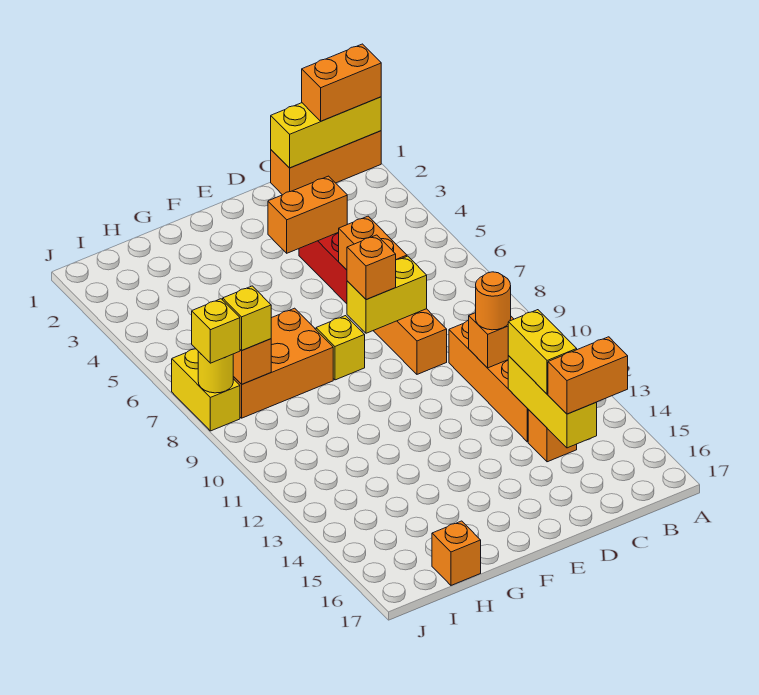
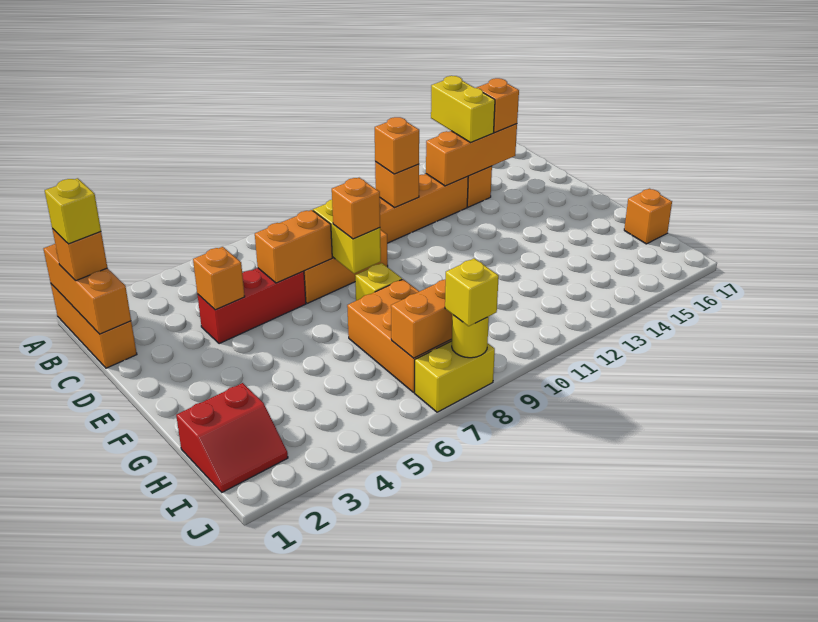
yellow brick A1:C1 level 2 -> orange brick A1:C1 level 2
orange brick A1:B1 level 3 -> orange brick B1 level 3
orange brick B15:C15 level 3 -> orange brick C15 level 3
orange round brick C11 level 3 -> orange brick C11 level 3
yellow brick C13:C15 level 2 -> orange brick C13:C15 level 2
yellow brick C13:C14 level 3 -> yellow brick B14:C14 level 3
orange brick D4:E4 level 2 -> orange brick D4 level 2
none -> red slope H1:I2 level 1 top H
yellow brick I8 level 3 -> yellow brick B1 level 4

